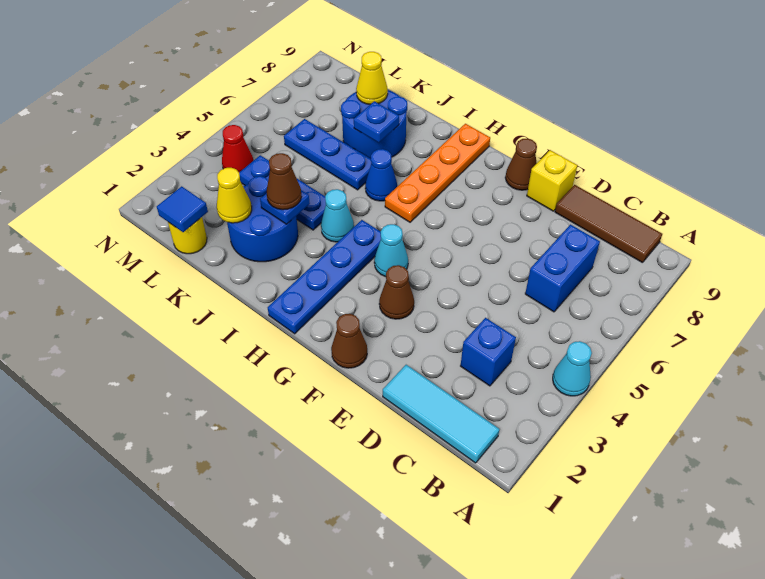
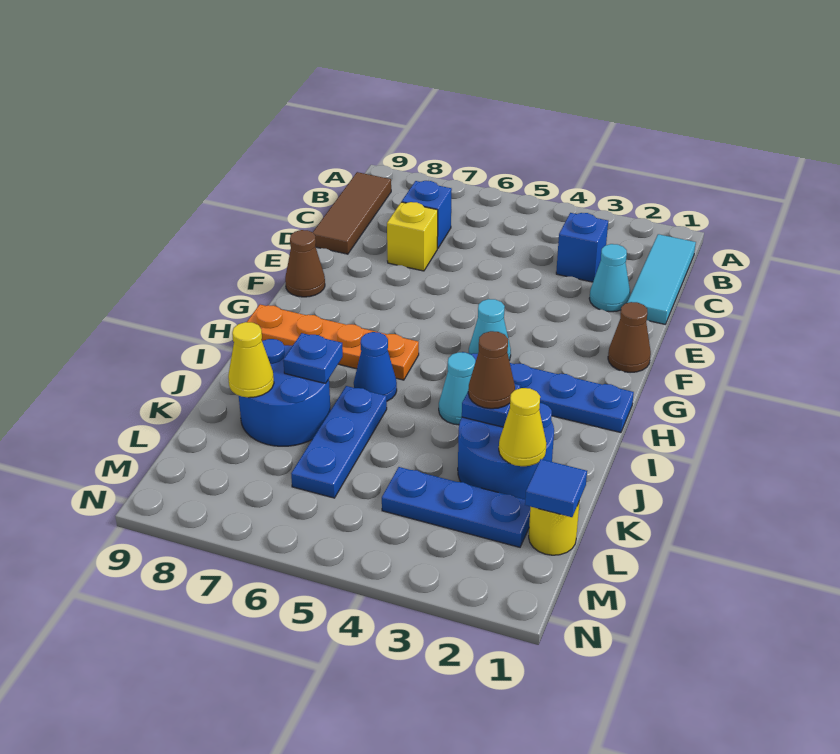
cyan cone A4 level 1 -> cyan cone D2 level 1
blue brick C6:C7 level 1 -> blue brick C7 level 1
yellow brick E9 level 1 -> yellow brick D7 level 1
brown cone F3 level 1 -> none
blue plate J4:L4 level 1 -> blue plate L2:L4 level 1
red cone M4 level 1 -> none

